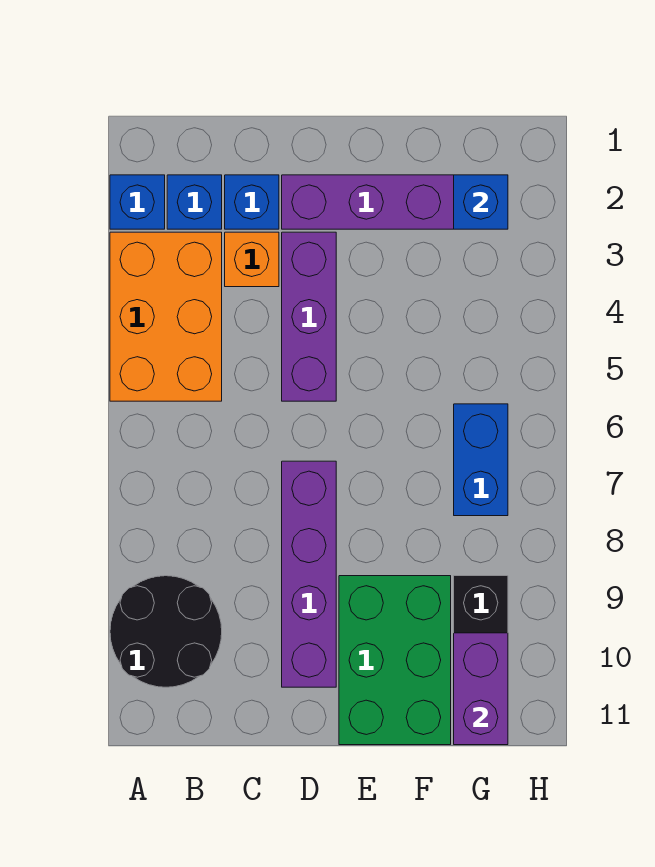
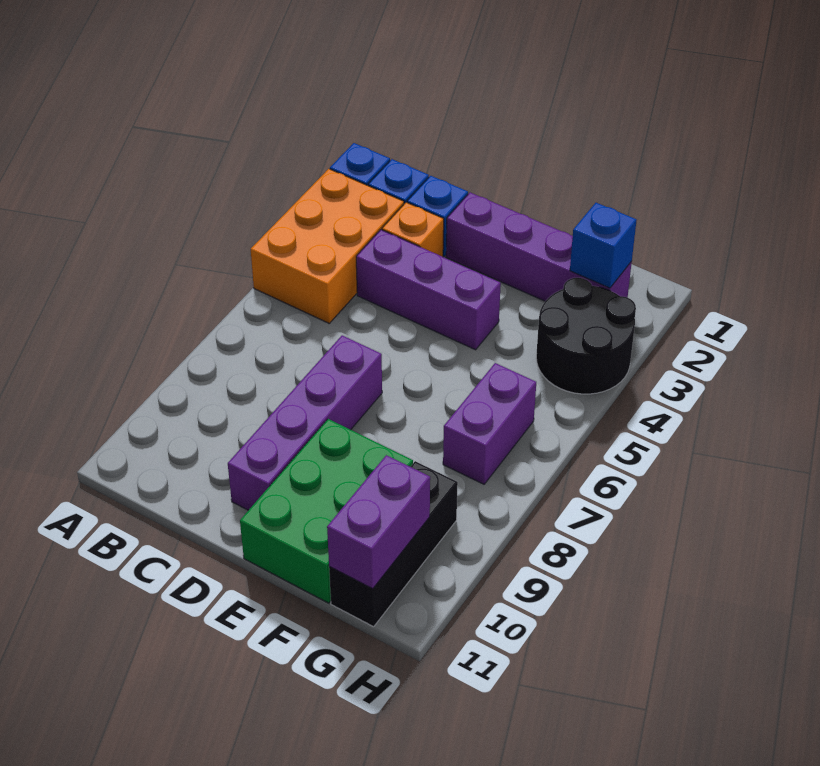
black round brick A9:B10 level 1 -> black round brick G3:H4 level 1
purple brick D3:D5 level 1 -> purple brick C4:E4 level 1
blue brick G6:G7 level 1 -> purple brick G6:G7 level 1

